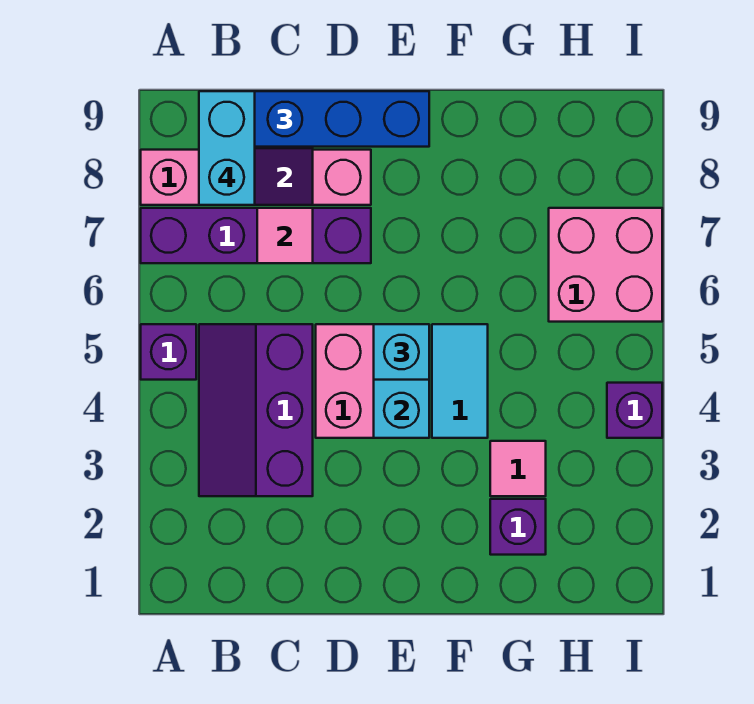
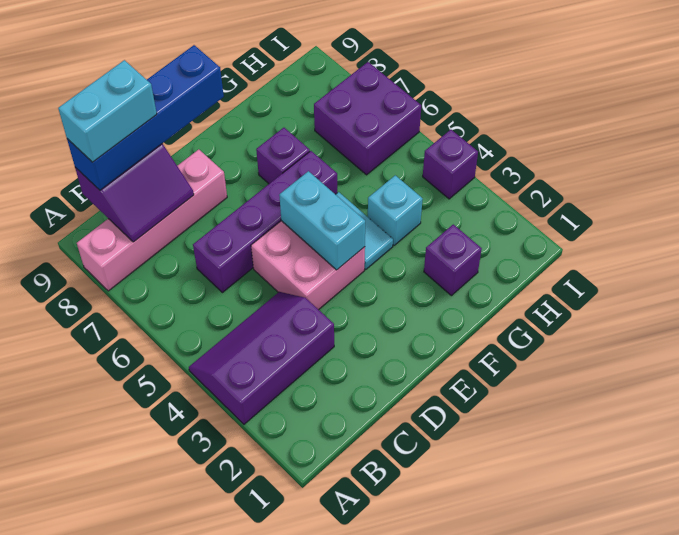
purple brick A5 level 1 -> purple brick F7 level 1
purple brick A7:D7 level 1 -> purple brick C6:F6 level 1
purple slope B3:C5 level 1 top C -> purple slope A3:C4 level 1 top 3
cyan brick B8:B9 level 4 -> cyan brick B9:C9 level 4
pink tile C7 level 2 -> none
cyan brick E5 level 3 -> cyan brick G4 level 1
pink tile G3 level 1 -> none
pink brick H6:I7 level 1 -> purple brick H6:I7 level 1

